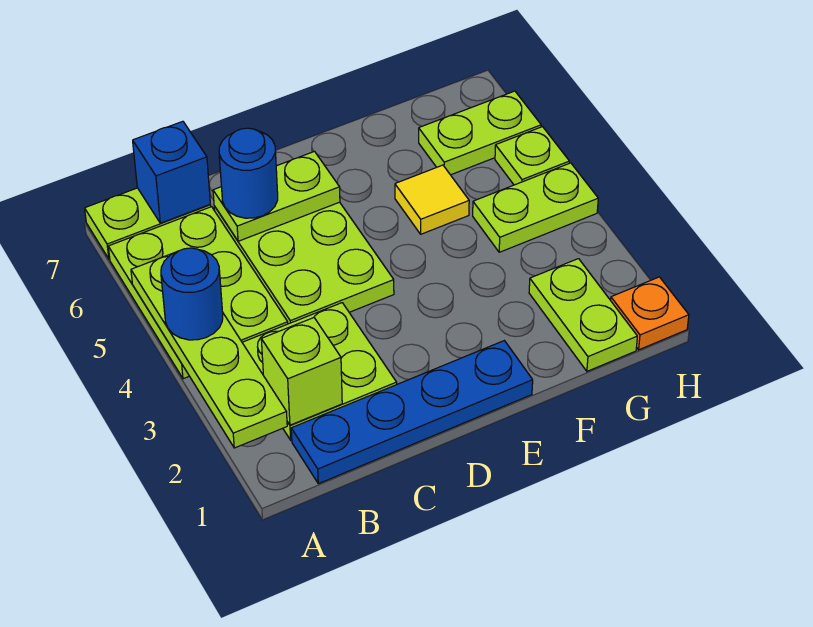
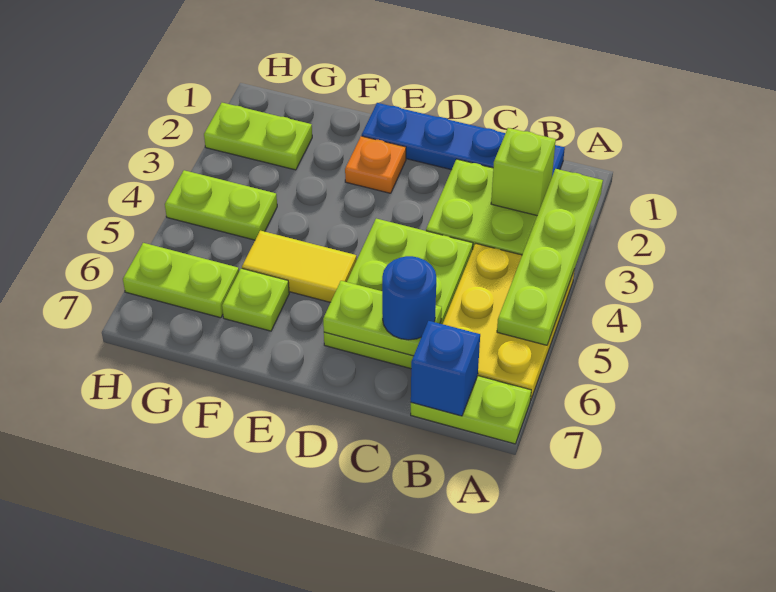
lime plate A4:B6 level 1 -> yellow plate A4:B6 level 1
blue round brick A4 level 3 -> none
yellow tile F5 level 1 -> yellow tile E5:F5 level 1
lime plate G1:G2 level 1 -> lime plate G2:H2 level 1
orange plate H1 level 1 -> orange plate E2 level 1
lime plate H5 level 1 -> lime plate F6 level 1

